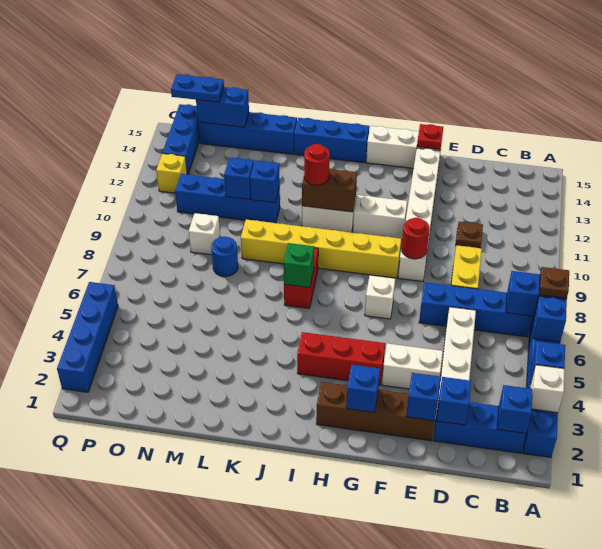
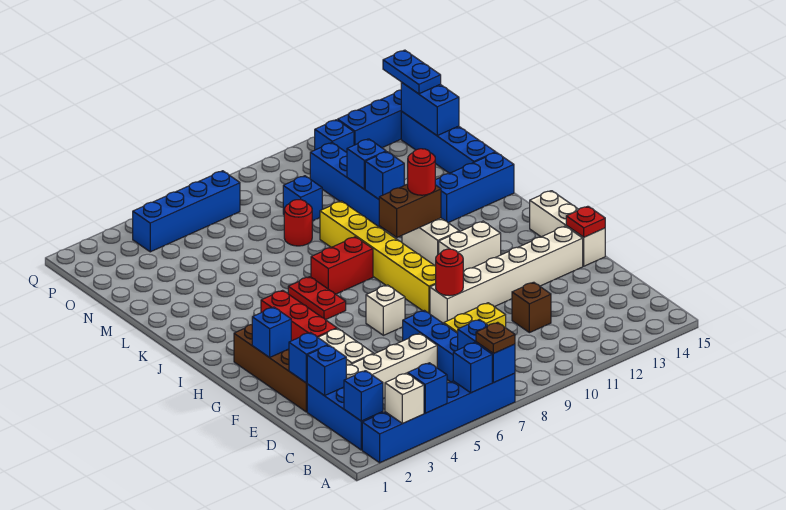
brown plate D11 level 1 -> brown brick D11 level 1
white brick G11:H11 level 1 -> white brick H11:H12 level 1
none -> red plate I6:J6 level 1
brown brick I11:J11 level 2 -> brown brick J10:J11 level 2
blue brick I15:K15 level 1 -> blue brick K13:K15 level 1
green brick J7 level 2 -> none
blue round brick M8 level 1 -> red round brick M8 level 1
white brick N9 level 1 -> blue brick N9 level 1
yellow brick P12 level 1 -> blue brick P12 level 1
blue brick Q2:Q5 level 1 -> blue brick P4:P7 level 1

